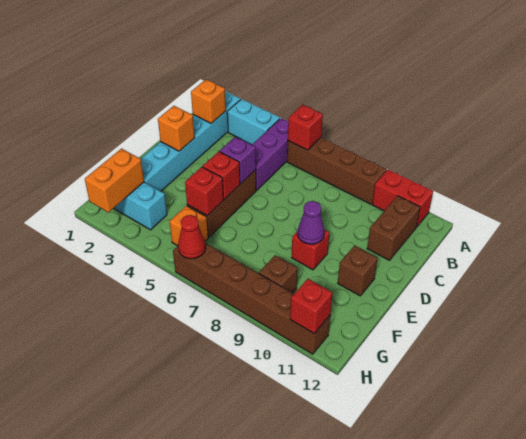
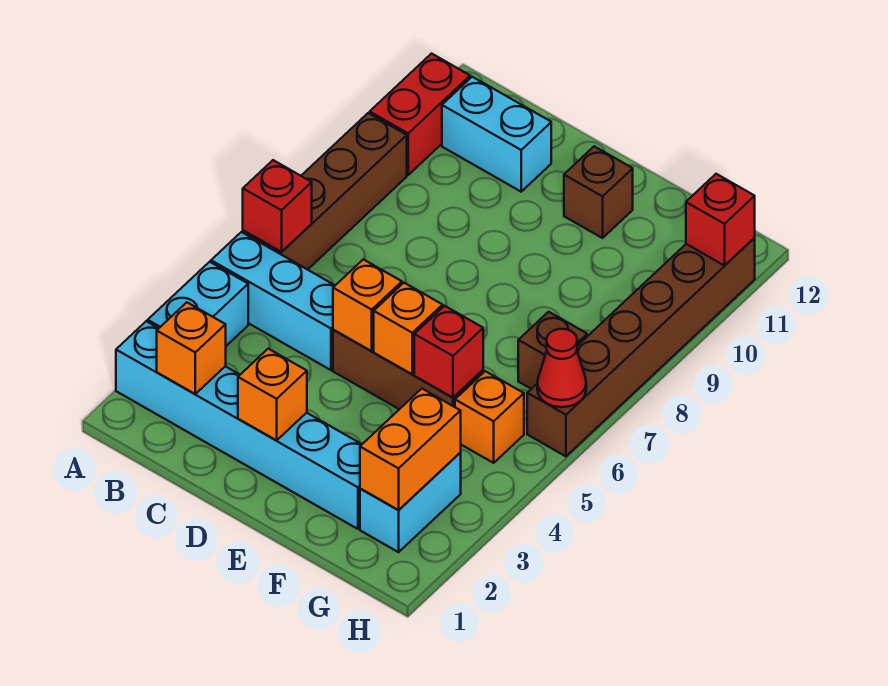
purple brick A5:C5 level 1 -> cyan brick A5:C5 level 1
brown brick B11:C11 level 1 -> cyan brick B11:C11 level 1
purple brick D5 level 2 -> orange brick D5 level 2
red brick E5 level 2 -> orange brick E5 level 2
red brick E9 level 1 -> none
purple cone E9 level 2 -> none
orange brick G2:H2 level 2 -> orange brick G2:G3 level 2
brown brick G9 level 1 -> brown brick G7 level 1

